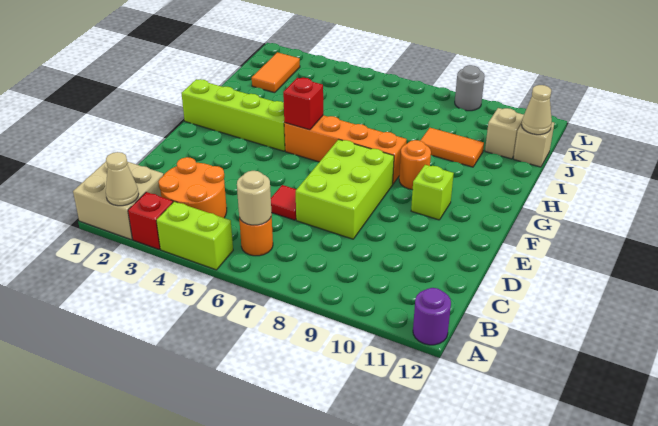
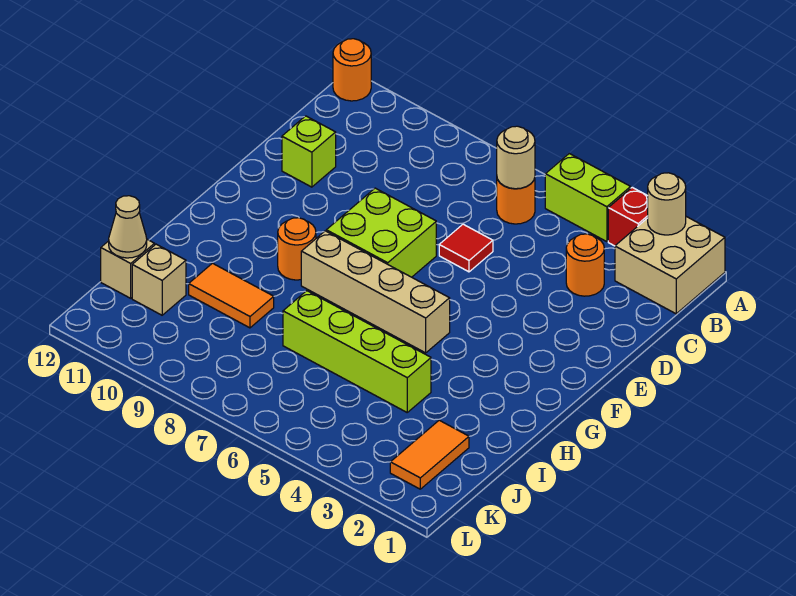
tan cone A2 level 2 -> tan round brick A2 level 2
purple round brick A12 level 1 -> orange round brick A12 level 1
orange round brick B3:C4 level 1 -> orange round brick C3 level 1
lime brick D7:F8 level 1 -> lime brick E7:F8 level 1
lime brick F10 level 1 -> lime brick D11 level 1
lime brick G1:G4 level 1 -> lime brick I4:I7 level 1
orange brick G5:G8 level 1 -> tan brick G5:G8 level 1
red brick G5 level 2 -> none
grey round brick L9 level 1 -> none

